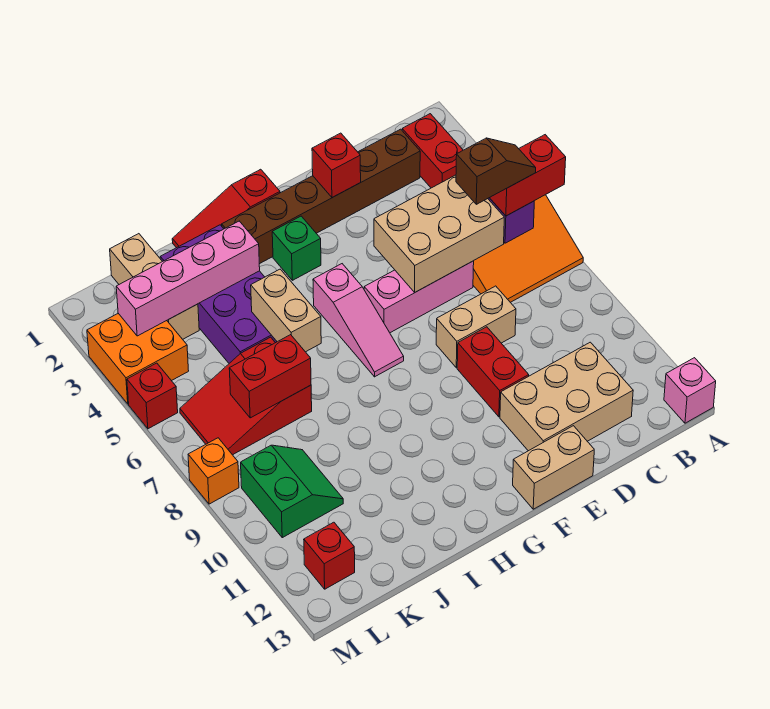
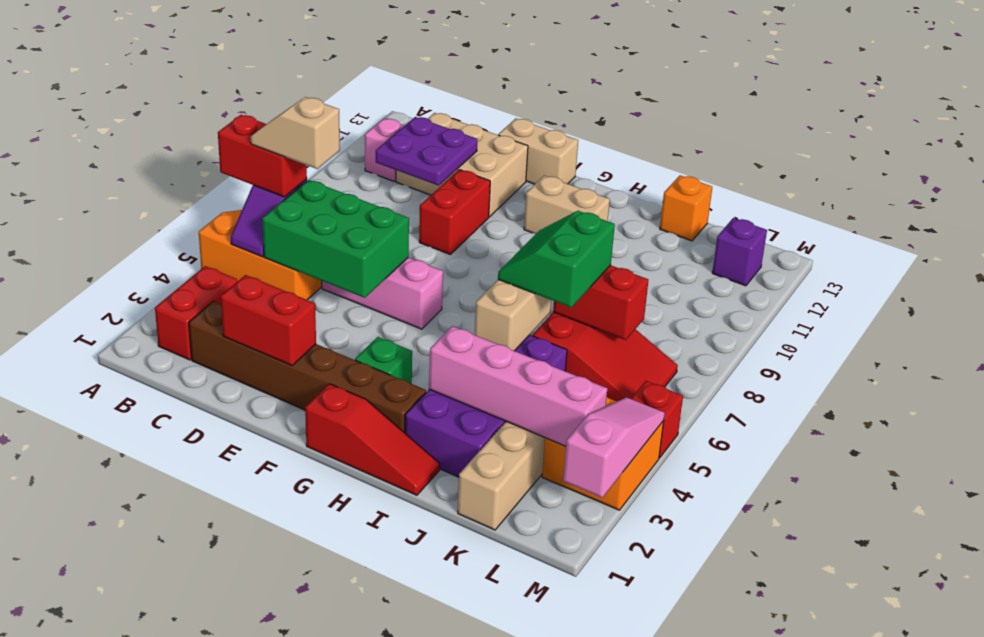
pink brick A13 level 1 -> pink brick B11 level 1
brown slope B6:C6 level 4 top C -> tan slope B6:C6 level 4 top C
tan brick C5:E6 level 2 -> green brick C5:E6 level 2
none -> purple plate C10:D11 level 2
tan brick D8:E8 level 1 -> tan brick G11:H11 level 1
red brick E2 level 2 -> red brick D2:E2 level 2
pink slope G5:G7 level 1 top 5 -> pink slope M2:M4 level 2 top 2
green slope K9:L10 level 1 top L -> green slope I6:J7 level 3 top J
red brick L12 level 1 -> purple brick L12 level 1
orange brick M8 level 1 -> orange brick J13 level 1

